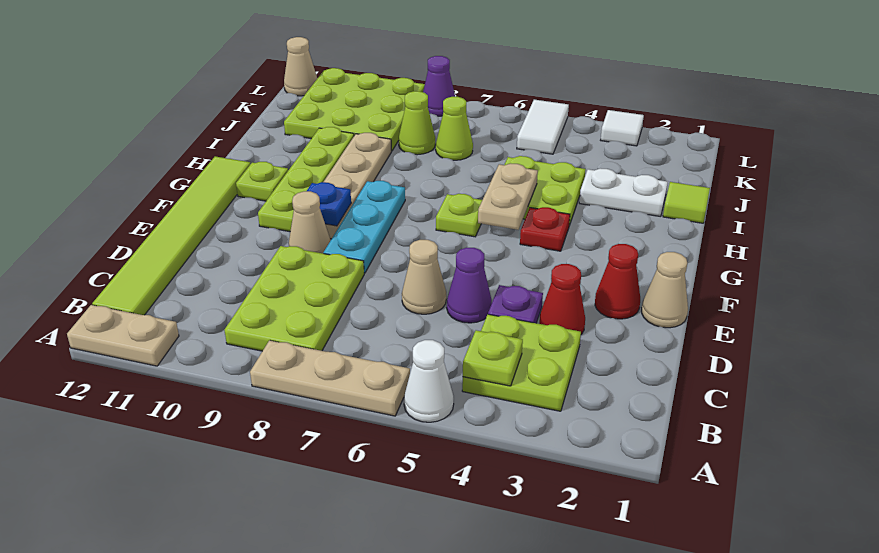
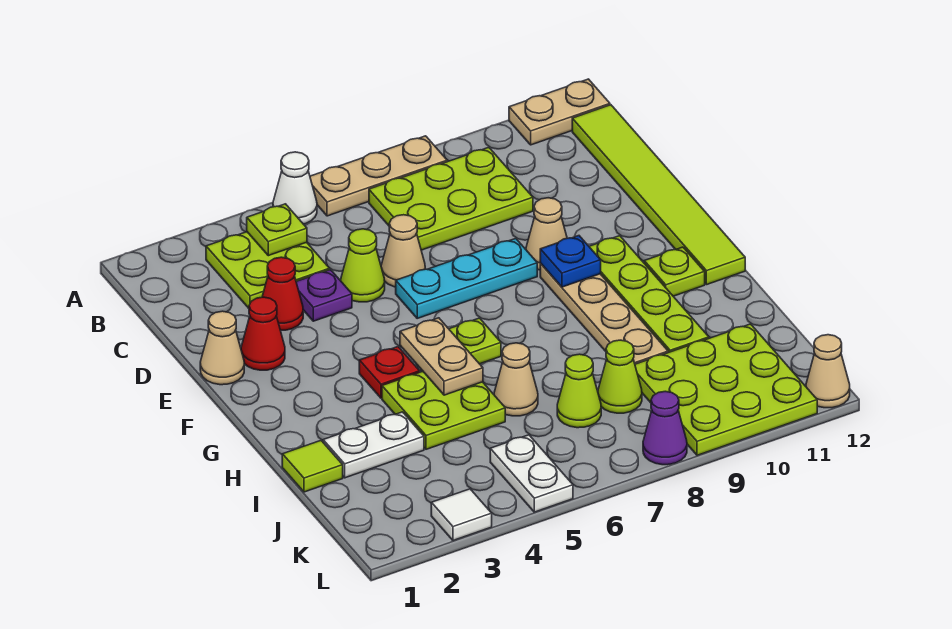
lime plate B8:D9 level 1 -> lime plate B7:C9 level 1
purple cone D5 level 1 -> lime cone D5 level 1
cyan plate E8:G8 level 1 -> cyan plate E6:E8 level 1
none -> tan cone I6 level 1
white tile K5:L5 level 1 -> white plate K5:L5 level 1

